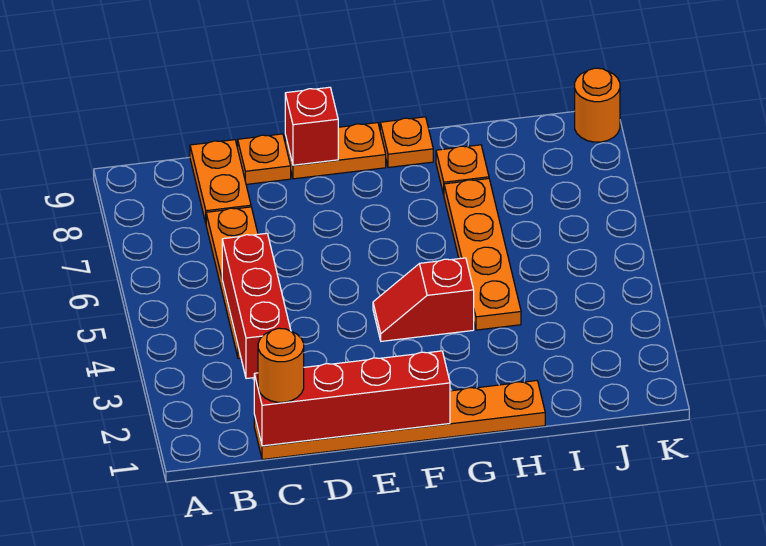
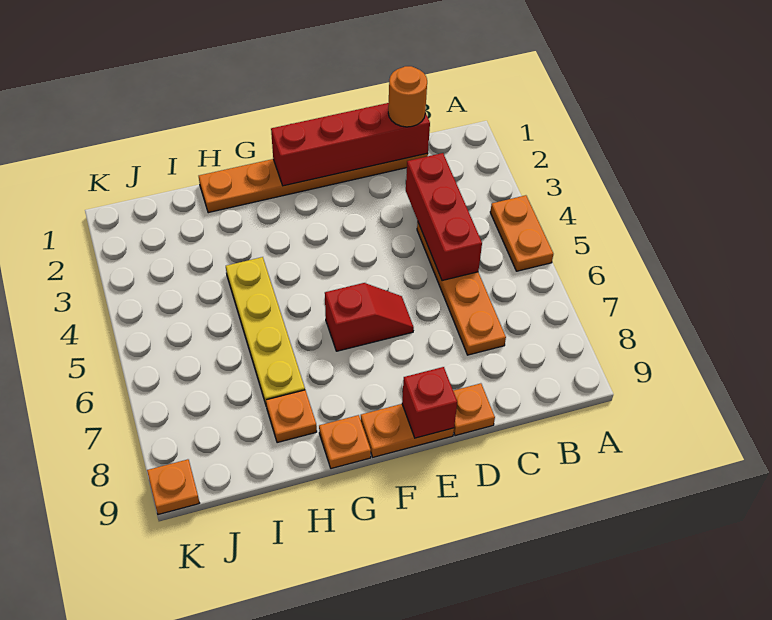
orange plate C8:C9 level 1 -> orange plate A4:A5 level 1
red slope F4:G4 level 1 top G -> red slope E6:F6 level 1 top F
orange plate H4:H7 level 1 -> yellow plate H4:H7 level 1
orange round brick K9 level 1 -> orange plate K9 level 1

